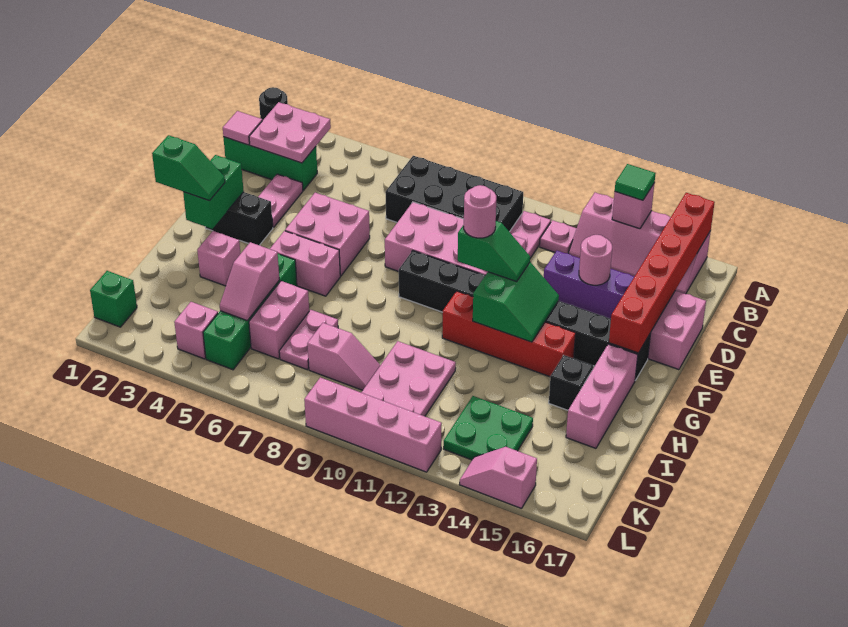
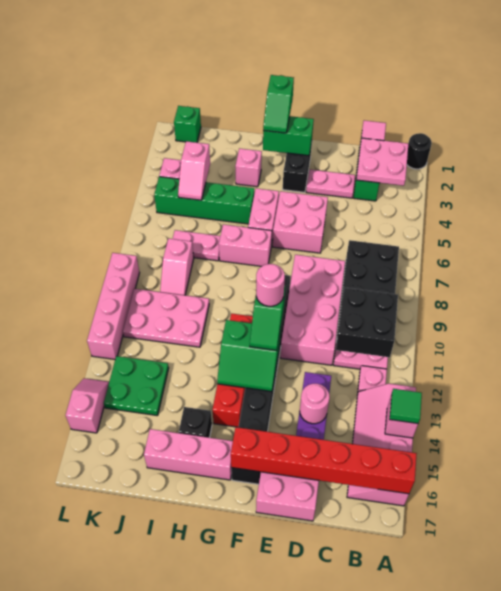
none -> black brick B10:C11 level 2
pink slope I5:J5 level 2 top I -> pink slope J4:J5 level 2 top 4
pink brick I6:J6 level 1 -> pink brick G7:H7 level 1

